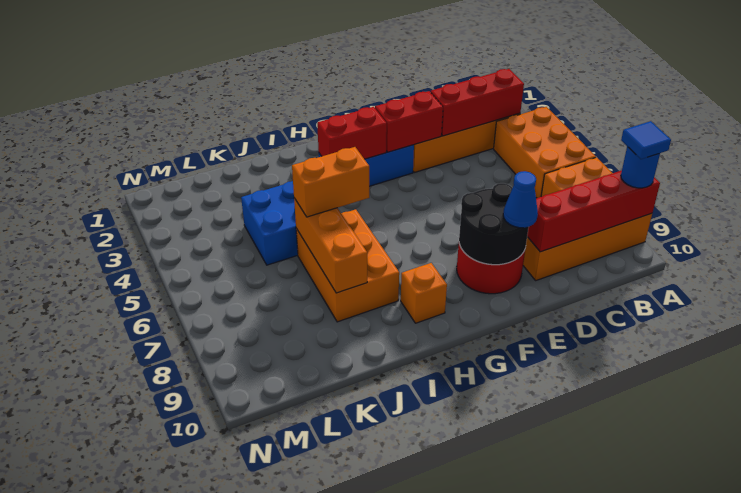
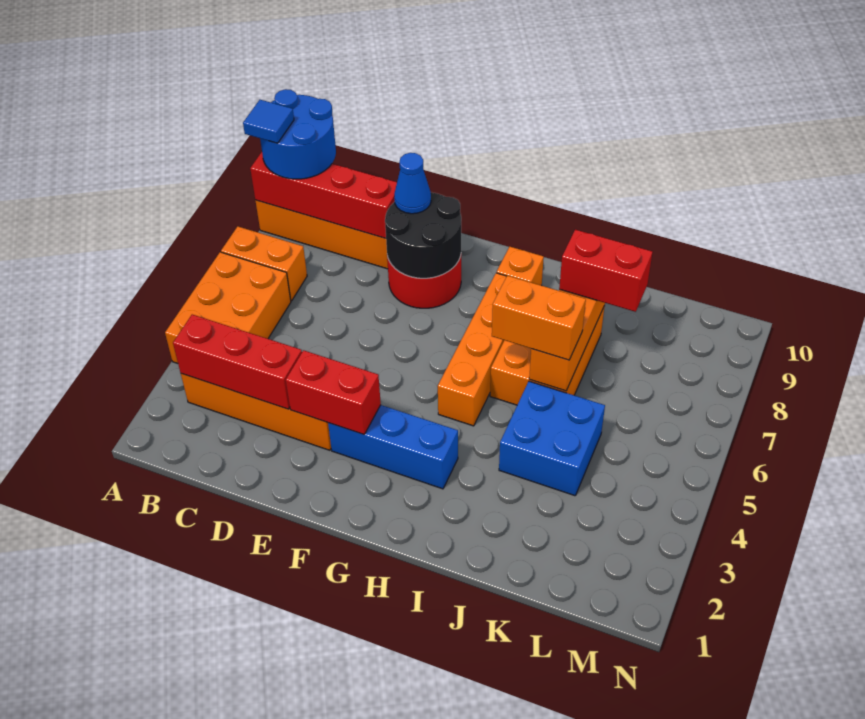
blue round brick A9 level 3 -> blue round brick A9:B10 level 3
red brick G3:H3 level 2 -> red brick J8:K8 level 3
none -> orange brick H5:H8 level 1

